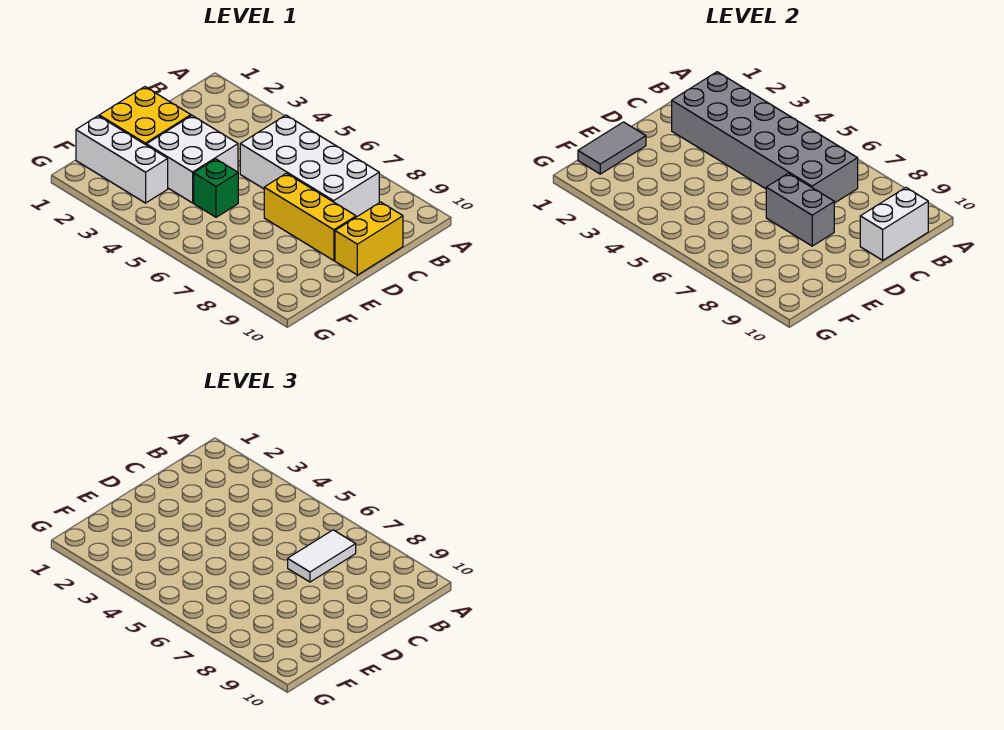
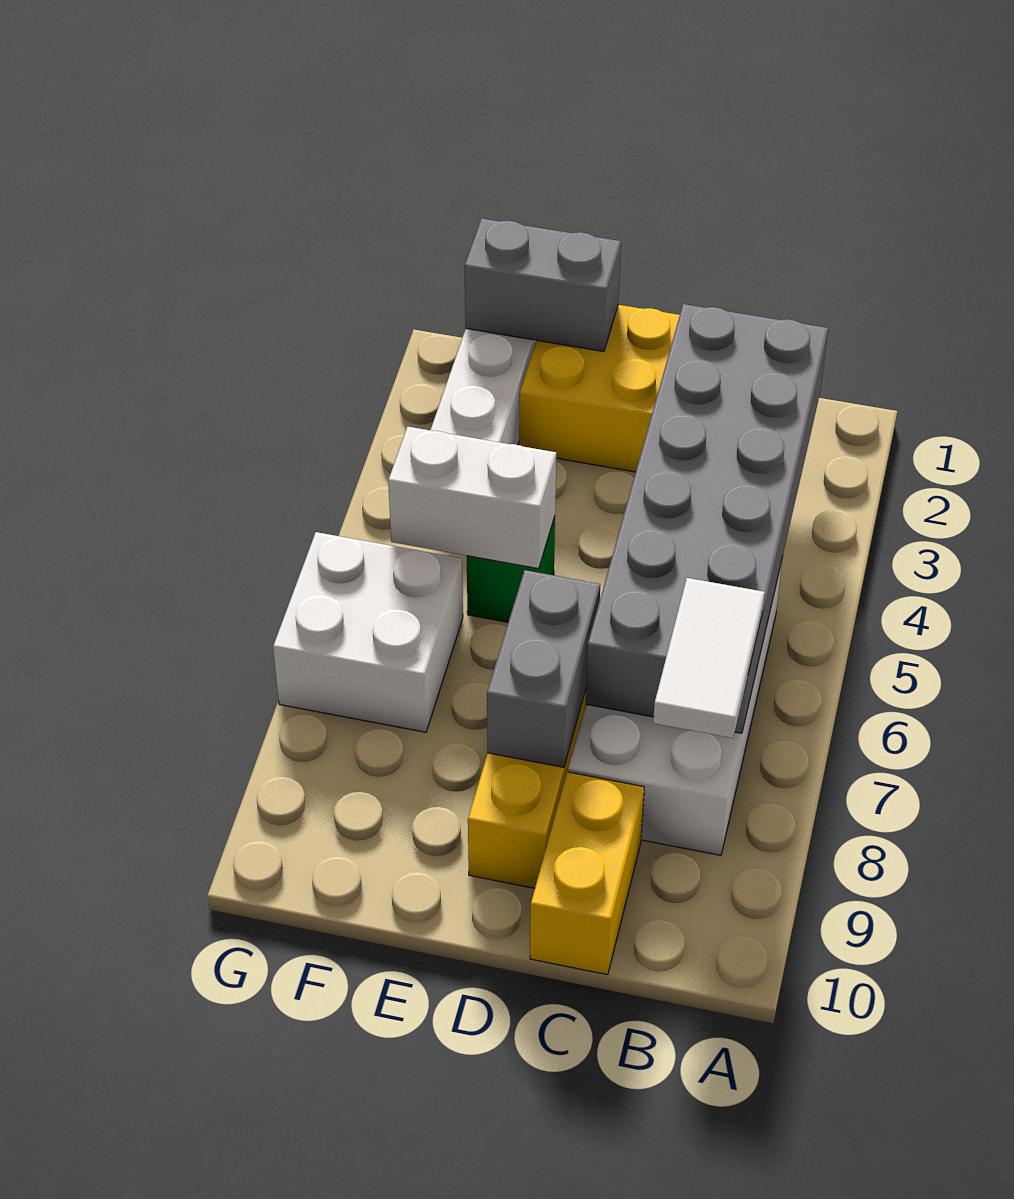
white tile B7:C7 level 3 -> white tile B7:B8 level 3
white brick B10:C10 level 2 -> white brick E5:F5 level 2
yellow brick C10:D10 level 1 -> yellow brick C9:C10 level 1
white brick D3:E4 level 1 -> white brick F6:G7 level 1
grey tile E1:F1 level 2 -> grey brick E1:F1 level 2

